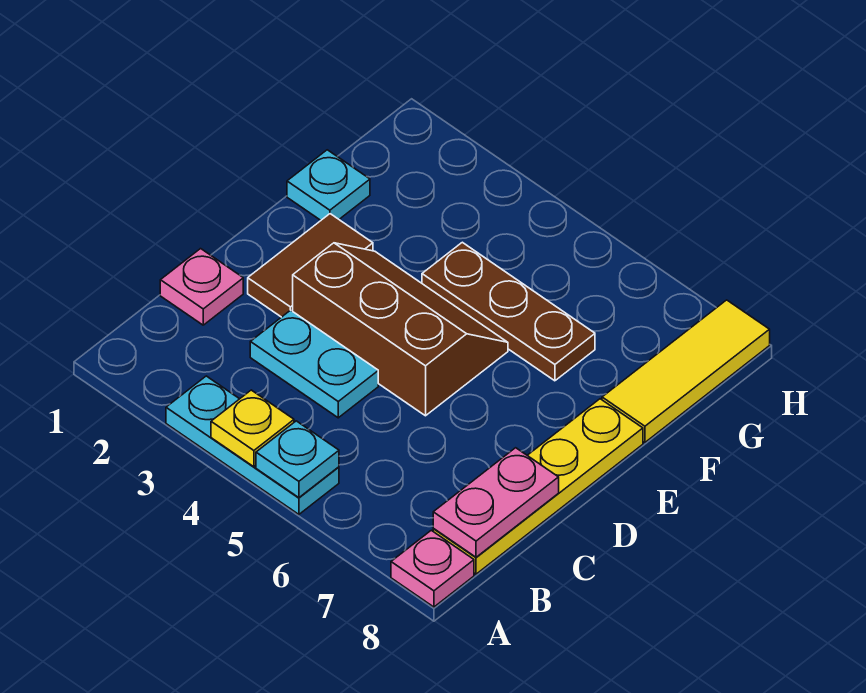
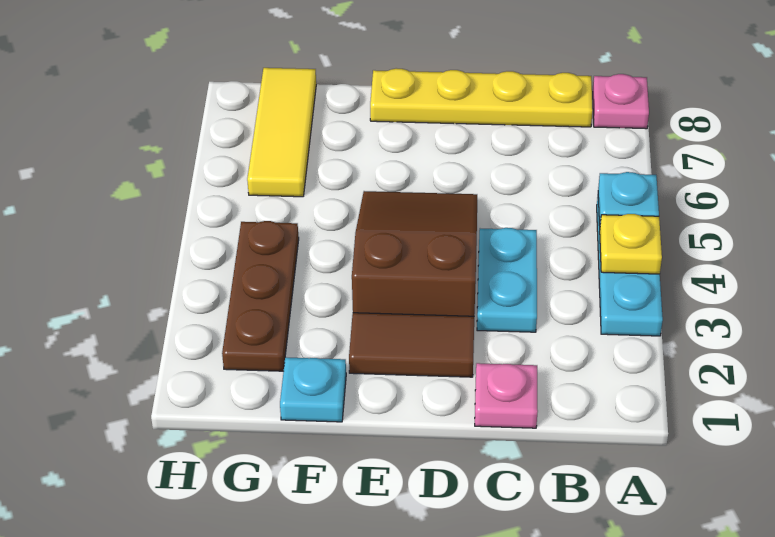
pink plate B8:C8 level 2 -> none
brown slope D3:E5 level 1 top D -> brown slope D3:E5 level 1 top 3
brown plate F4:F6 level 1 -> brown plate G2:G4 level 1
yellow tile F8:H8 level 1 -> yellow tile G6:G8 level 1

